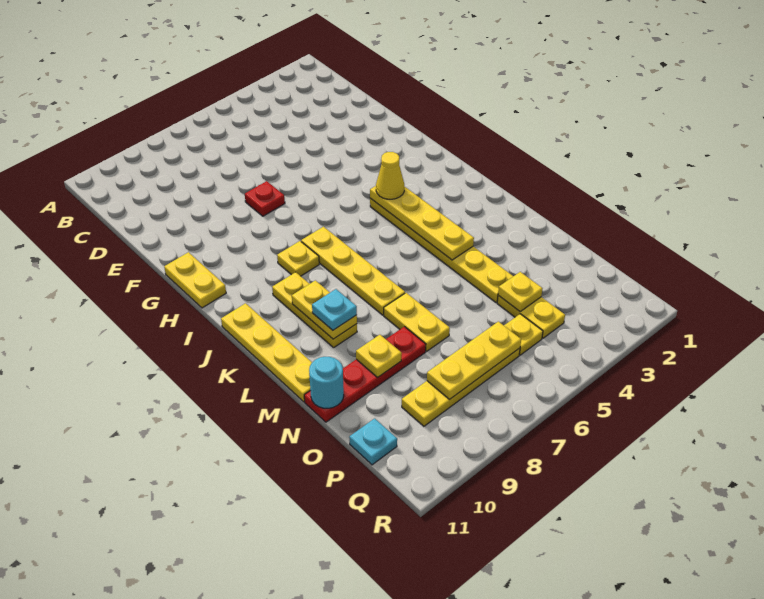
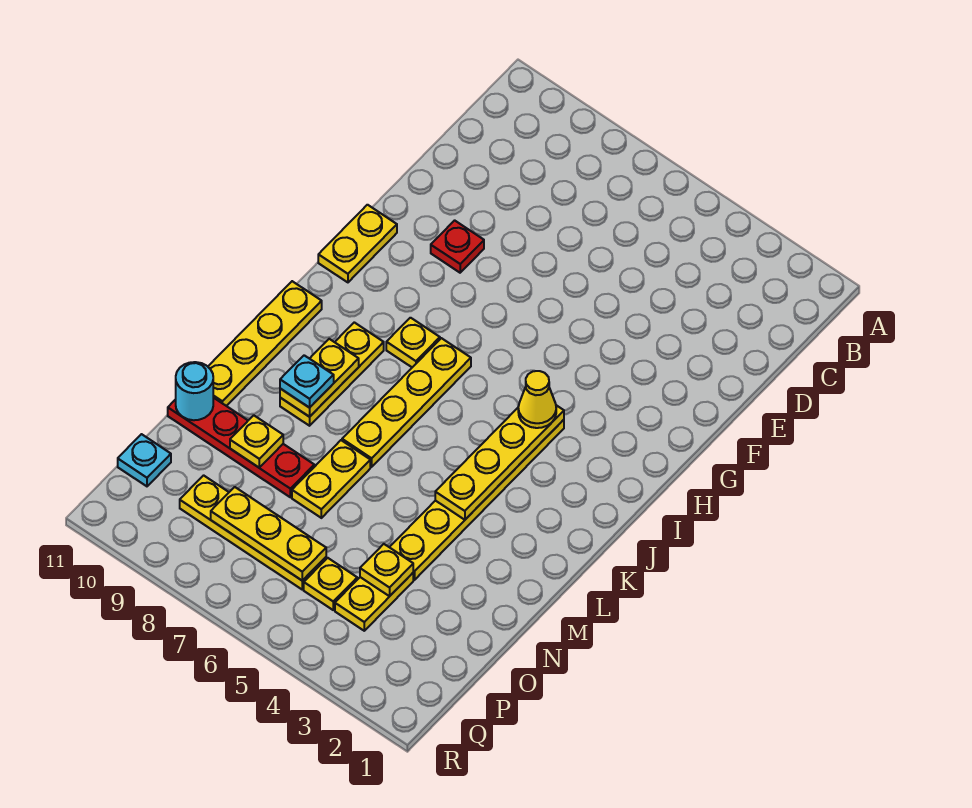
red plate F7 level 1 -> red plate F9 level 1

